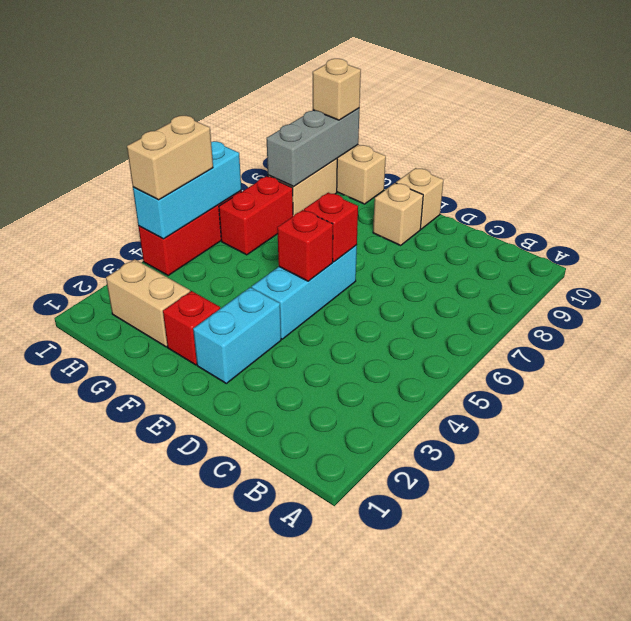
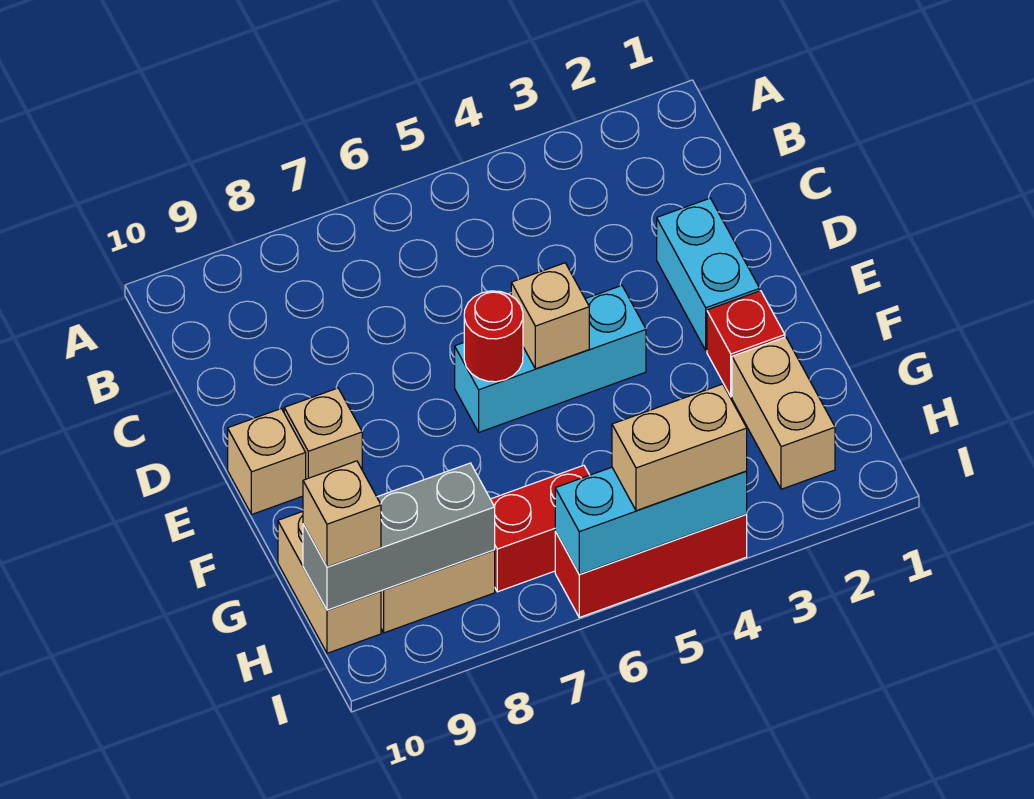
cyan brick E2:E3 level 1 -> cyan brick D2:E2 level 1
red brick E5 level 2 -> tan brick E5 level 2
red brick E6 level 2 -> red round brick E6 level 2

